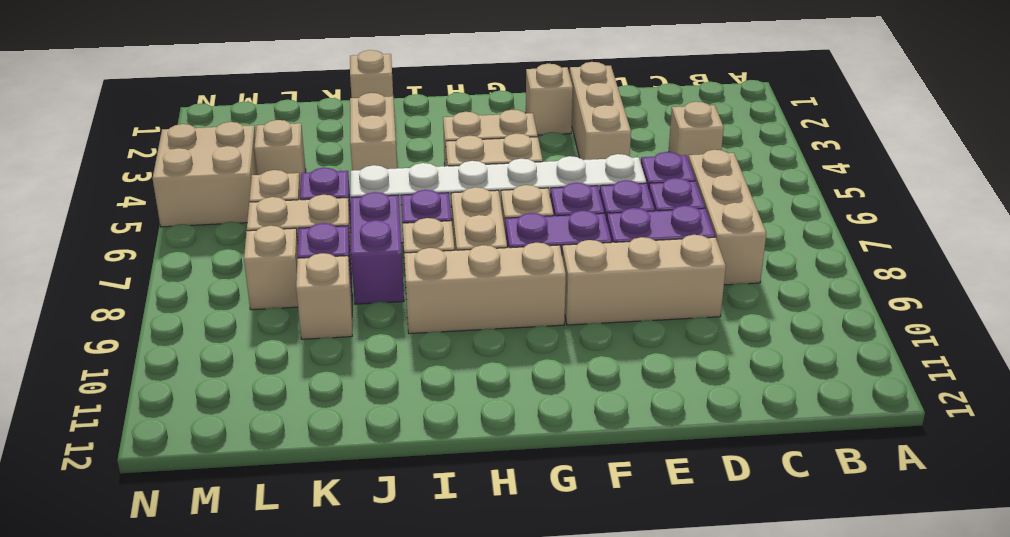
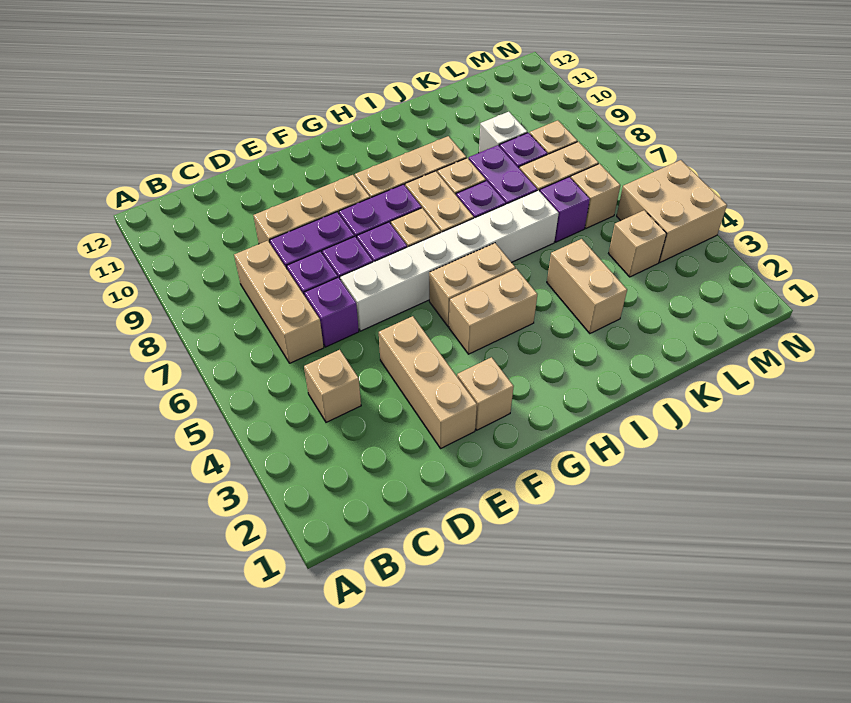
tan brick J1 level 1 -> none
tan brick K9 level 1 -> white brick K9 level 1

